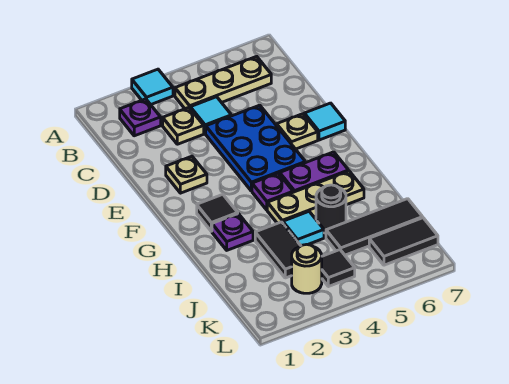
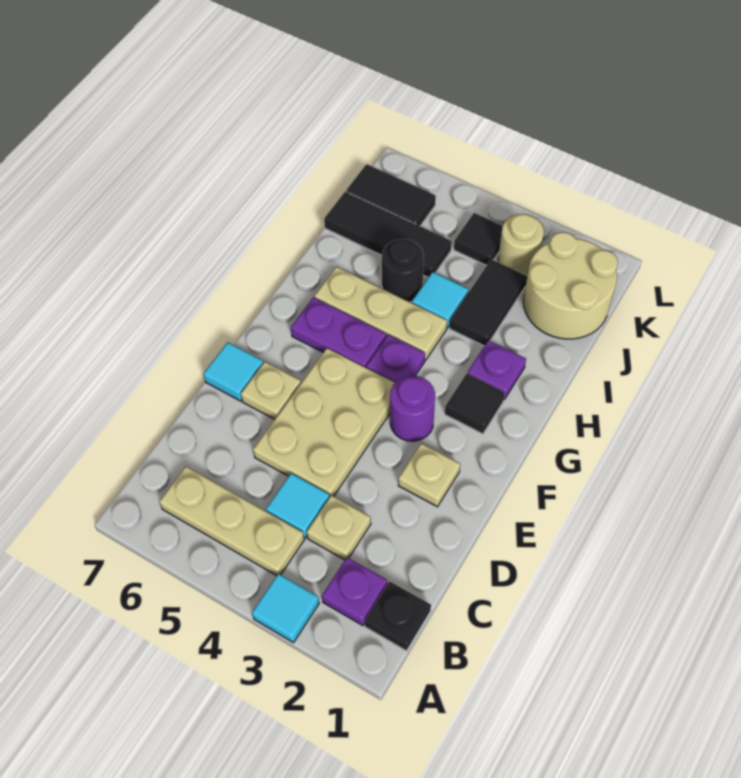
none -> black plate B1 level 1
blue plate D4:F5 level 1 -> tan plate D4:F5 level 1
none -> purple round brick F3 level 1
none -> tan round brick J1:K2 level 1

